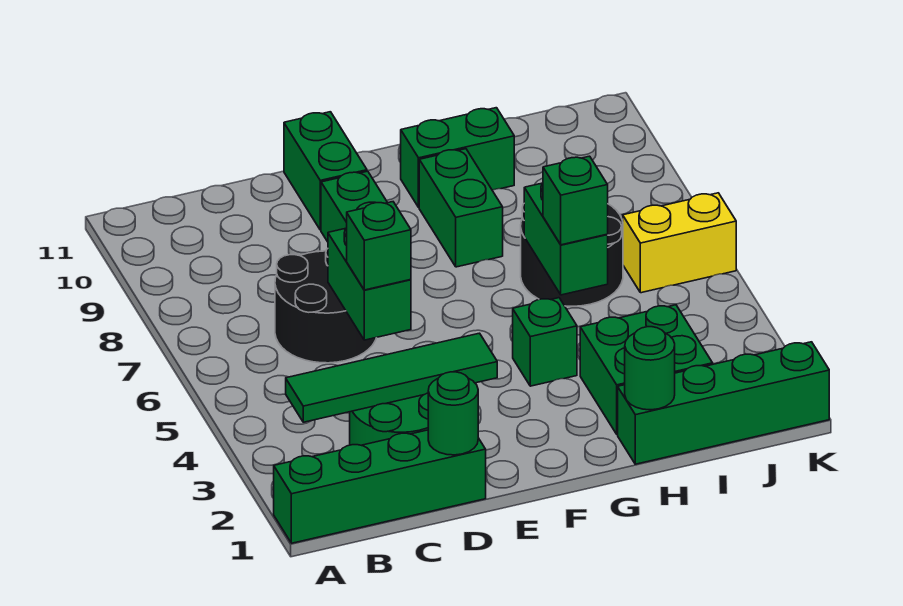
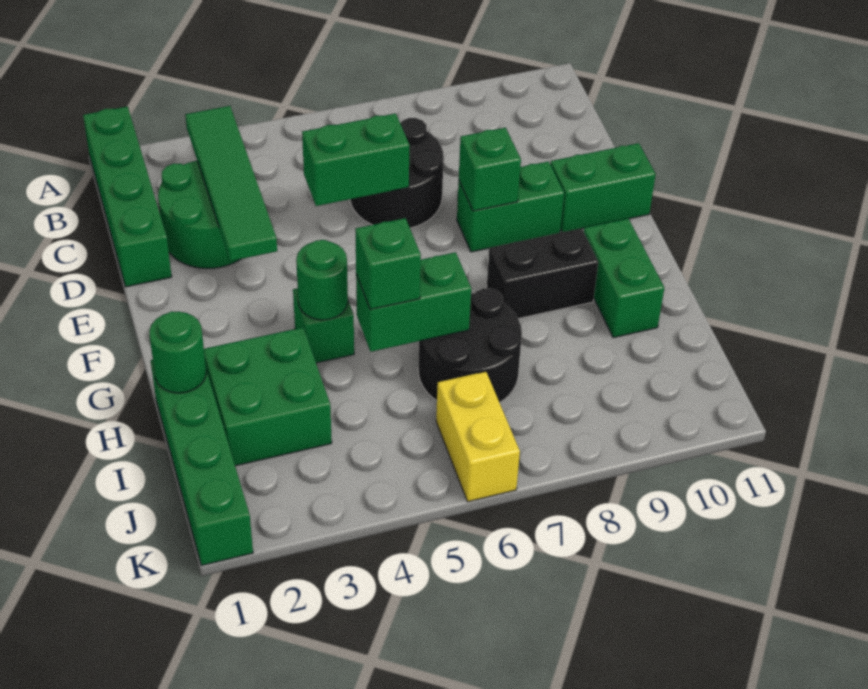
green round brick D1 level 2 -> green round brick G4 level 2
green brick D5 level 3 -> green brick E8 level 2
green brick G8:G9 level 1 -> black brick G8:G9 level 1

